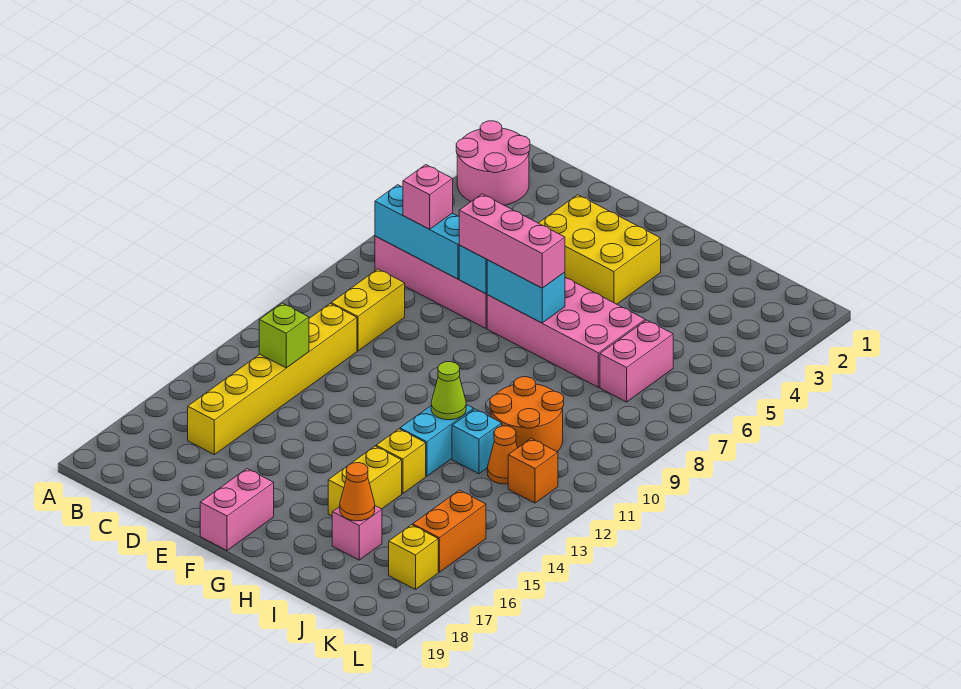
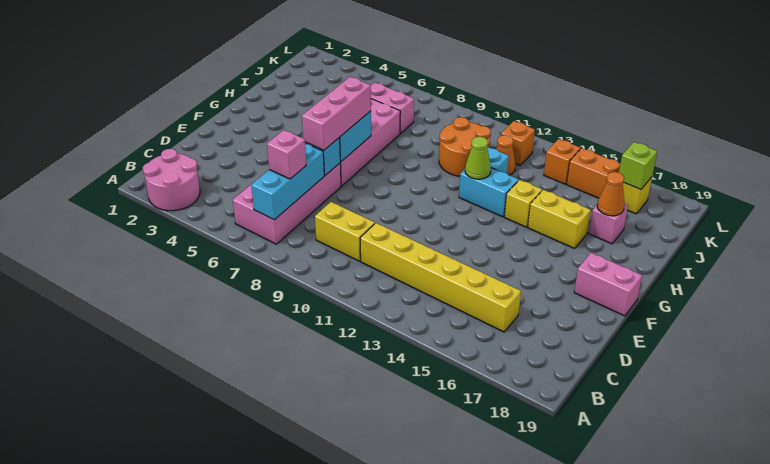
lime brick C13 level 2 -> lime brick K17 level 2
yellow brick E3:G4 level 1 -> none
none -> orange brick K14 level 1

